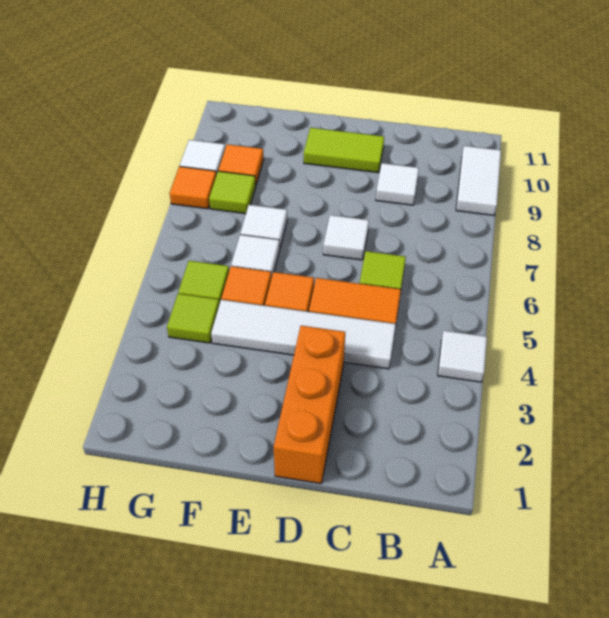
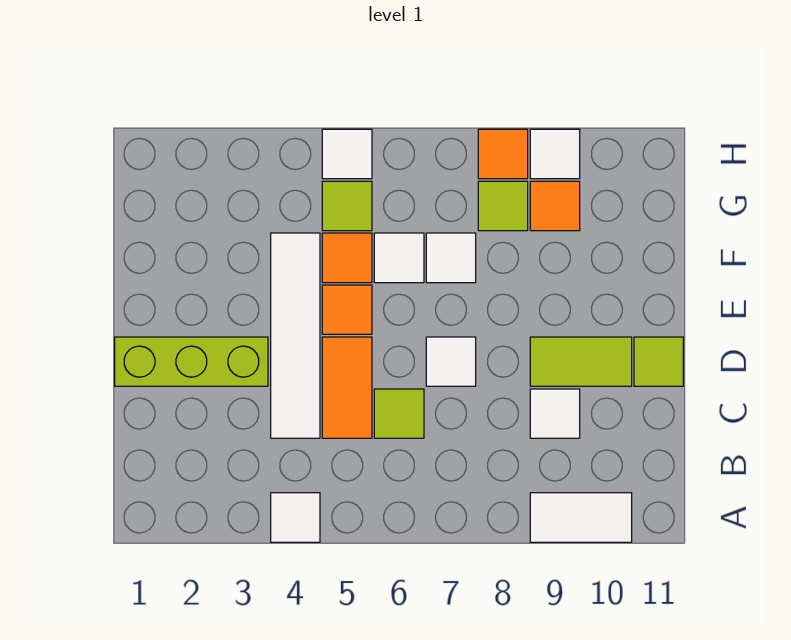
orange brick D1:D3 level 1 -> lime brick D1:D3 level 1
lime tile D10:E10 level 1 -> lime tile D9:D10 level 1
lime tile G4 level 1 -> lime tile D11 level 1
none -> white tile H5 level 1

